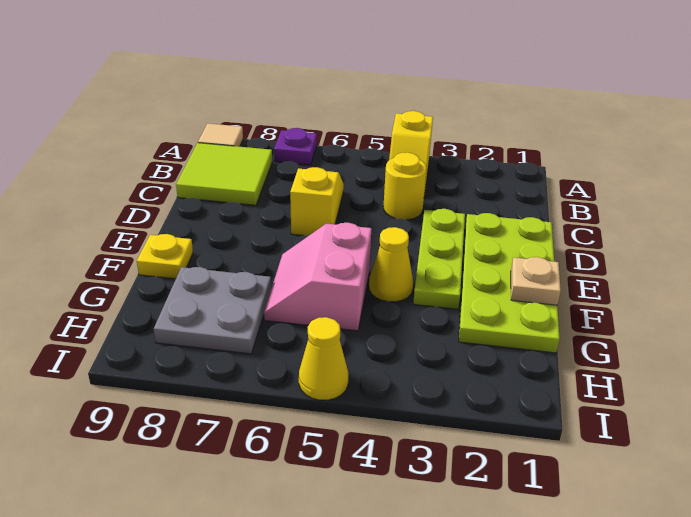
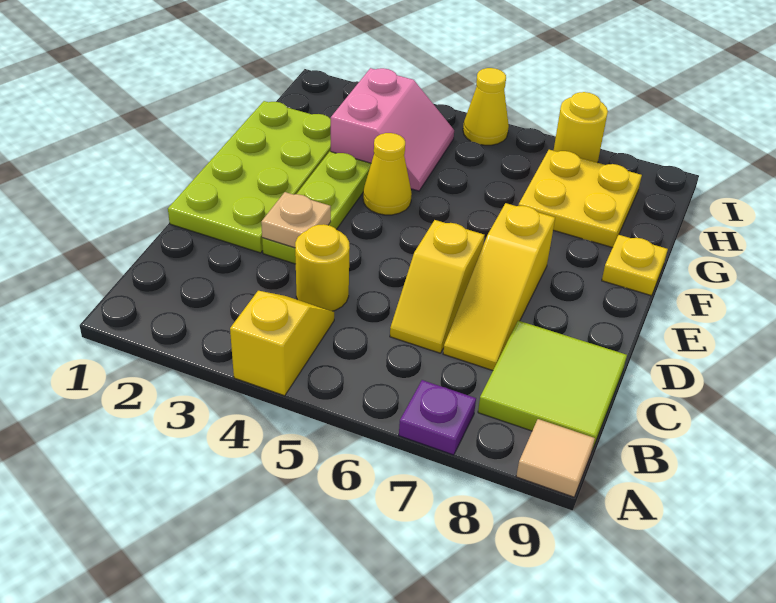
none -> yellow slope C7:E7 level 1 top E
tan plate F1 level 2 -> tan plate D3 level 2
pink slope F5:G6 level 1 top 5 -> pink slope G3:H4 level 1 top 3
grey plate G7:H8 level 1 -> yellow plate G7:H8 level 1
none -> yellow round brick I7 level 1

